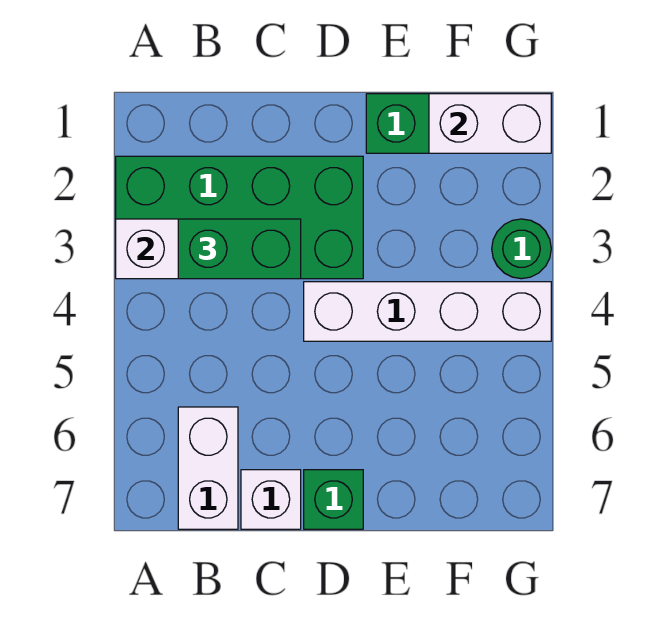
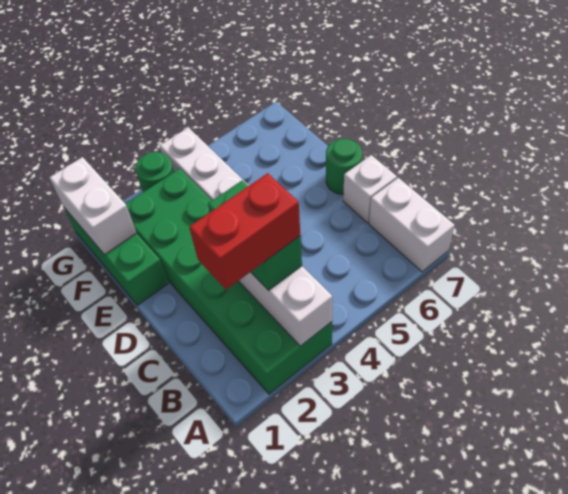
green brick A2:D3 level 1 -> green brick A2:F3 level 1
none -> red brick B2:B3 level 4
white brick B6:B7 level 1 -> white brick A7:B7 level 1
green brick D7 level 1 -> green round brick D7 level 1

